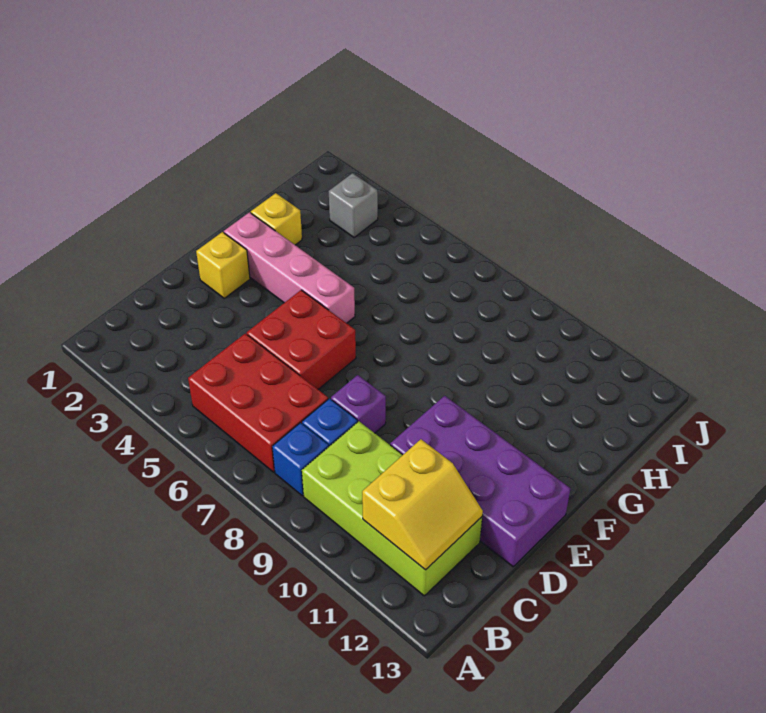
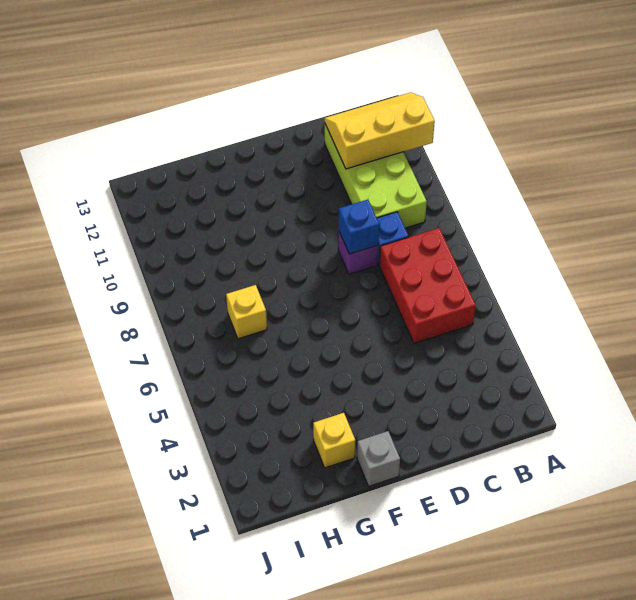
blue brick B8 level 1 -> blue brick D8 level 2
yellow slope B11:C12 level 2 top 11 -> yellow slope A11:C12 level 2 top 11
red brick D5:E6 level 1 -> none
purple brick D10:E13 level 1 -> none
yellow brick E2 level 1 -> yellow brick H7 level 1
pink brick F2:F5 level 1 -> none
grey brick I3 level 1 -> grey brick F1 level 1

